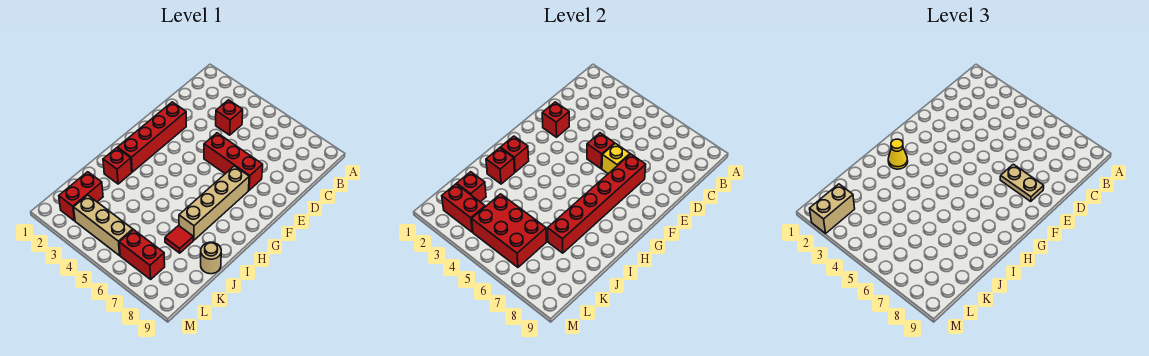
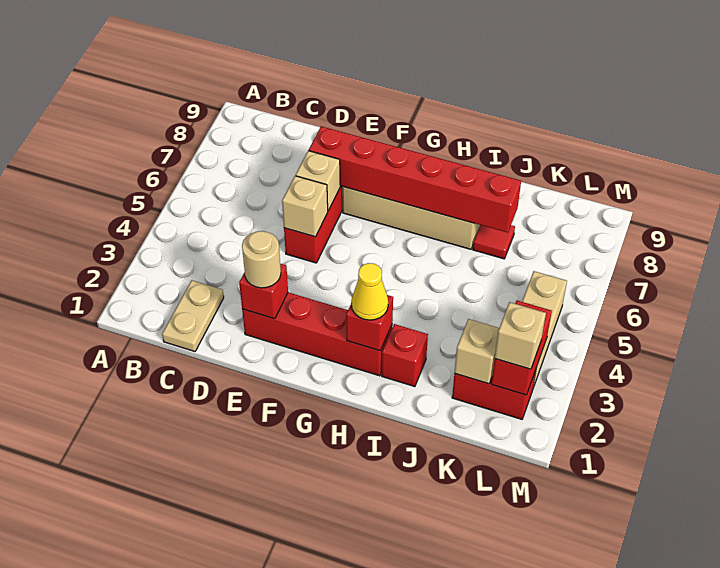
red brick C4 level 1 -> none
red brick E5 level 2 -> tan brick E5 level 2
yellow brick E6 level 2 -> tan brick E6 level 2
tan plate E7:E8 level 3 -> tan plate C1:C2 level 1
red brick I2 level 2 -> none
tan round brick J9 level 1 -> tan round brick E2 level 3
red brick K2 level 2 -> tan brick K2 level 2
red brick K4:L6 level 2 -> none
tan brick L2:M2 level 3 -> tan brick L2 level 3
red brick L6:L7 level 1 -> none

